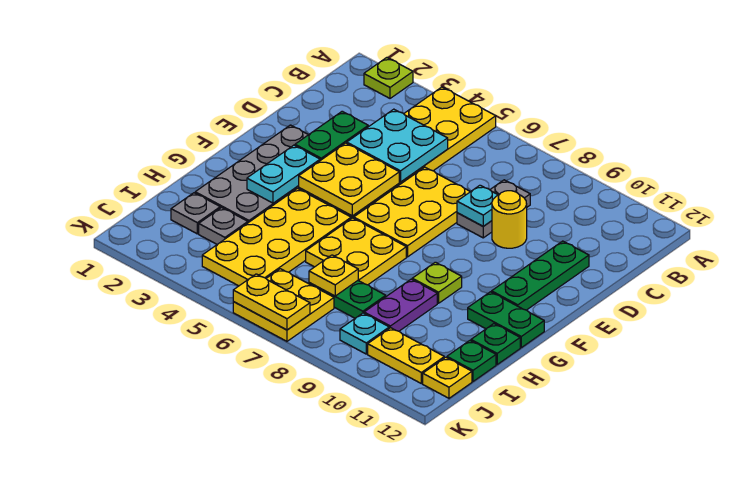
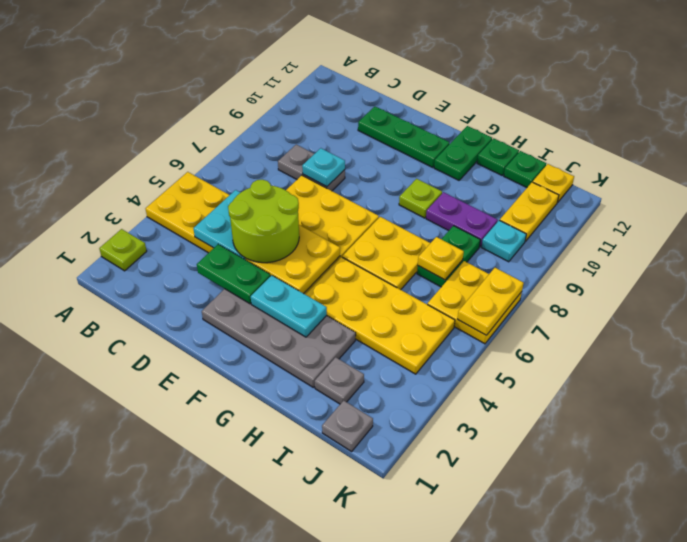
none -> lime round brick D4:E5 level 3
yellow round brick D9 level 1 -> none
grey plate I3 level 1 -> grey plate J1 level 1

